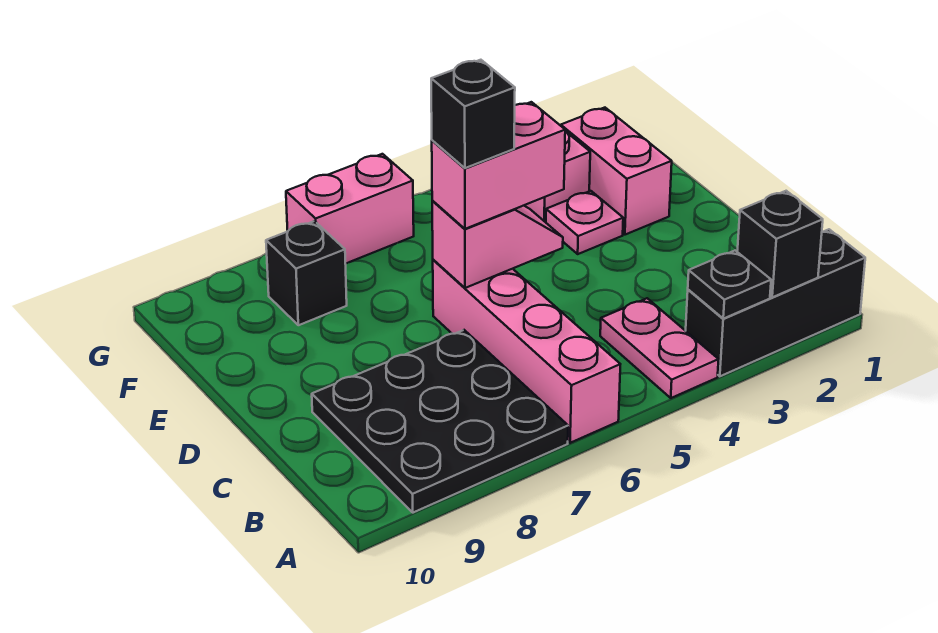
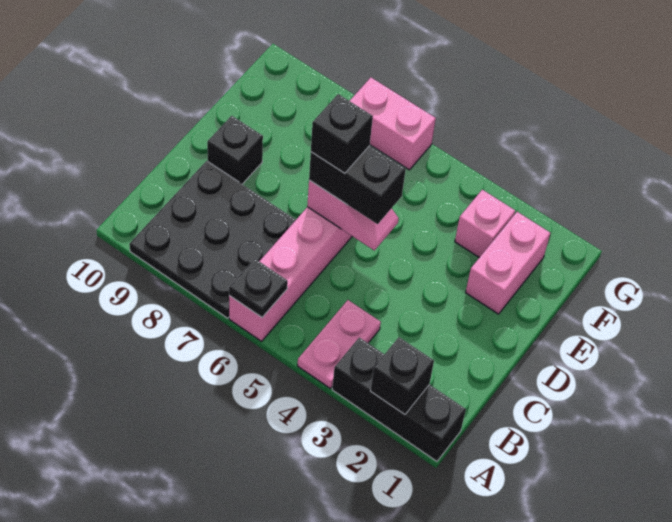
black plate A3 level 2 -> black plate A6 level 2
pink brick D5:D6 level 3 -> black brick D5:D6 level 3
pink plate E3 level 1 -> none
black brick F8 level 1 -> black brick D9 level 1

